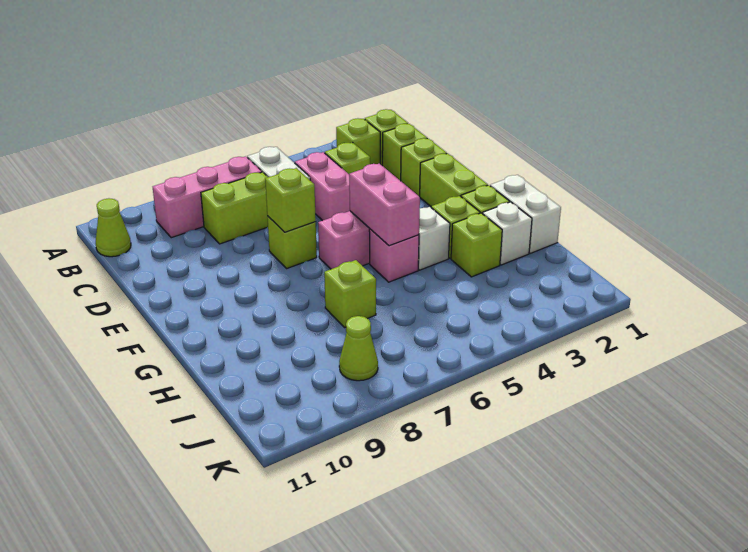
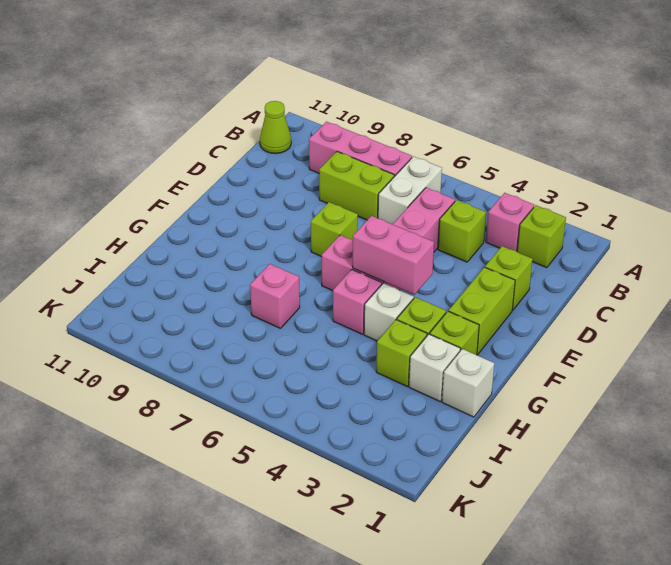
lime brick B3 level 1 -> pink brick B3 level 1
lime brick C2 level 1 -> none
lime brick E7 level 2 -> none
pink brick F5:G5 level 2 -> pink brick F4:F5 level 2
white brick G1:H1 level 1 -> white brick H1 level 1
lime brick H7 level 1 -> pink brick H7 level 1
lime cone J8 level 1 -> none

